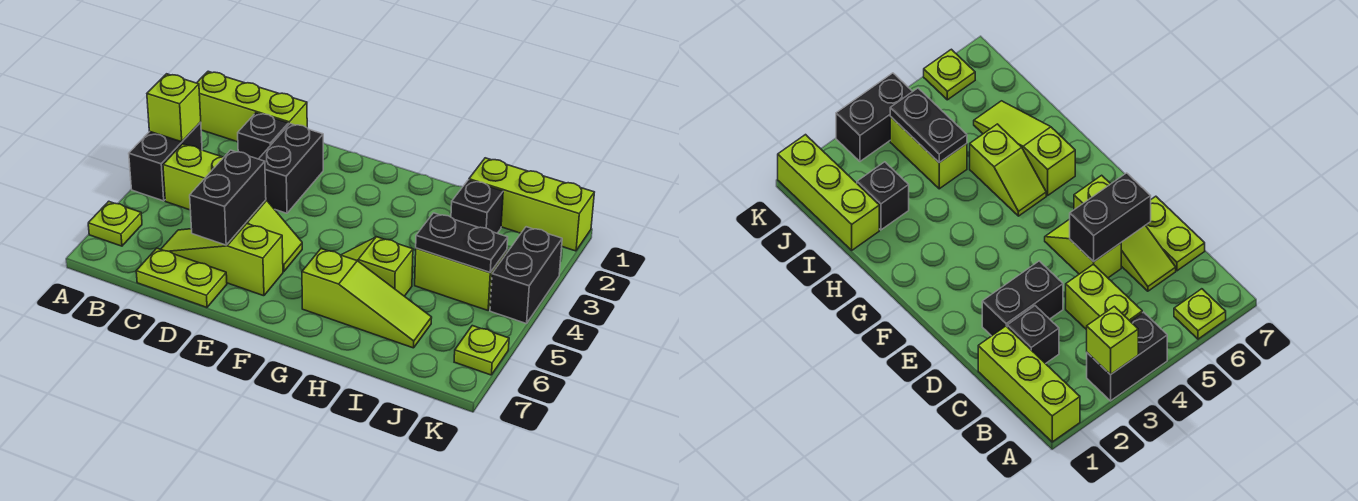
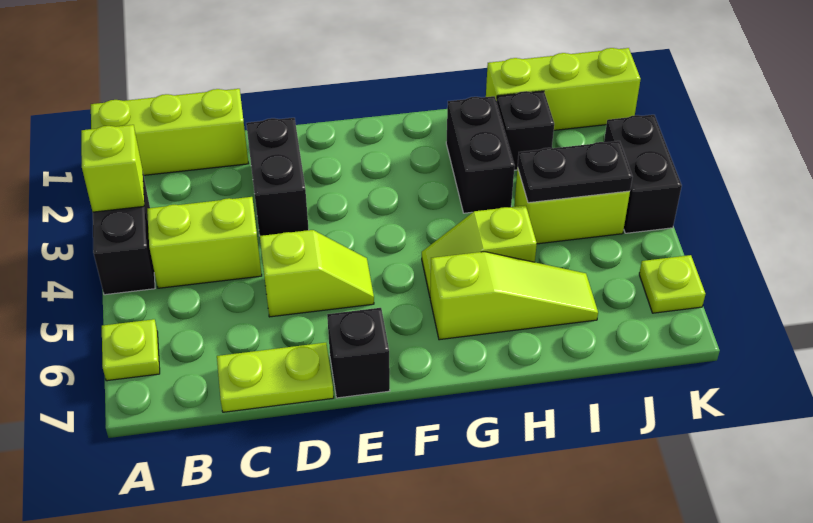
black brick C2 level 1 -> black brick E7 level 1
lime slope C6:E6 level 1 top E -> none
black brick D5:D6 level 2 -> black brick H2:H3 level 1

